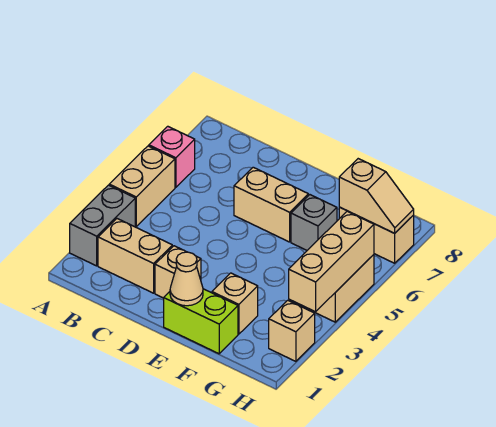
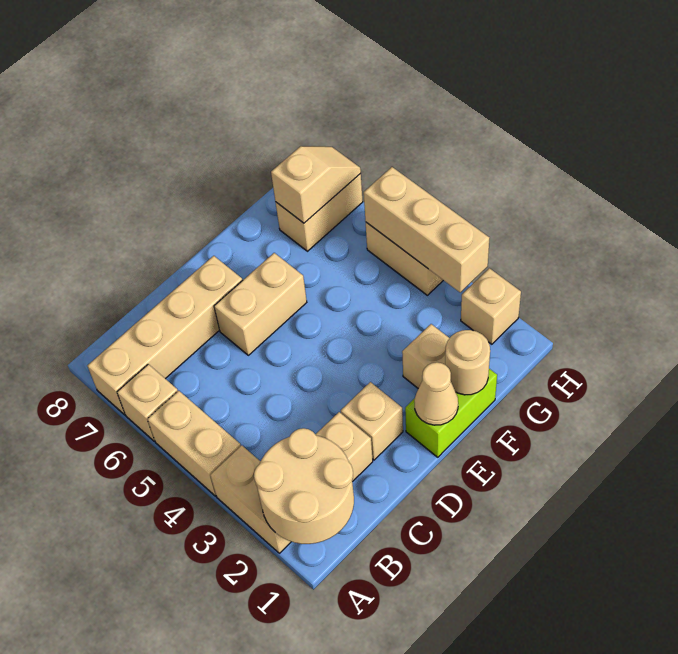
none -> tan round brick A1:B2 level 2
grey brick A2:A3 level 1 -> tan brick A2:A3 level 1
pink brick A6 level 1 -> tan brick A6 level 1
none -> tan brick A7:D7 level 1
none -> tan round brick F1 level 2
grey brick F6 level 1 -> none

